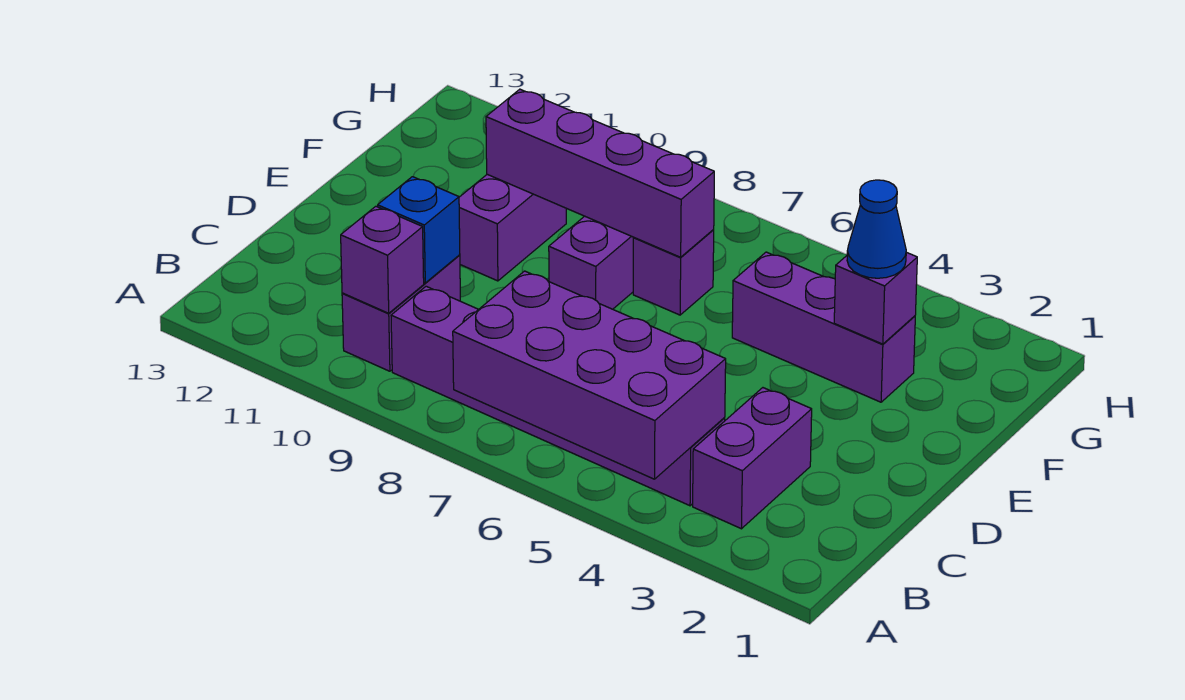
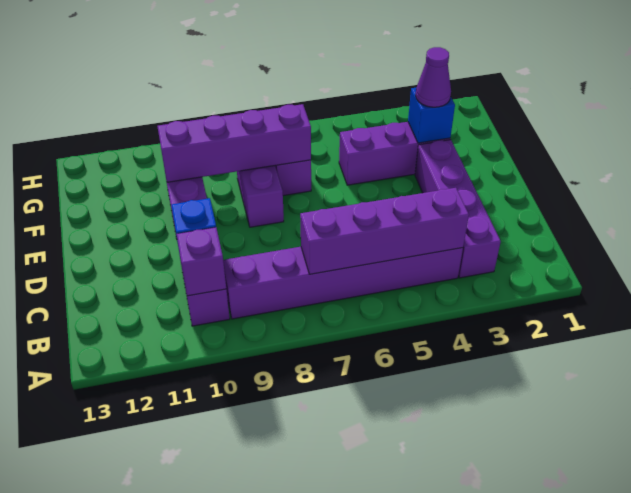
purple brick A4:B7 level 2 -> purple brick B4:B7 level 2
purple brick B3:C3 level 1 -> purple brick B3:E3 level 1
purple brick F3 level 2 -> blue brick F3 level 2
blue cone F3 level 3 -> purple cone F3 level 3

